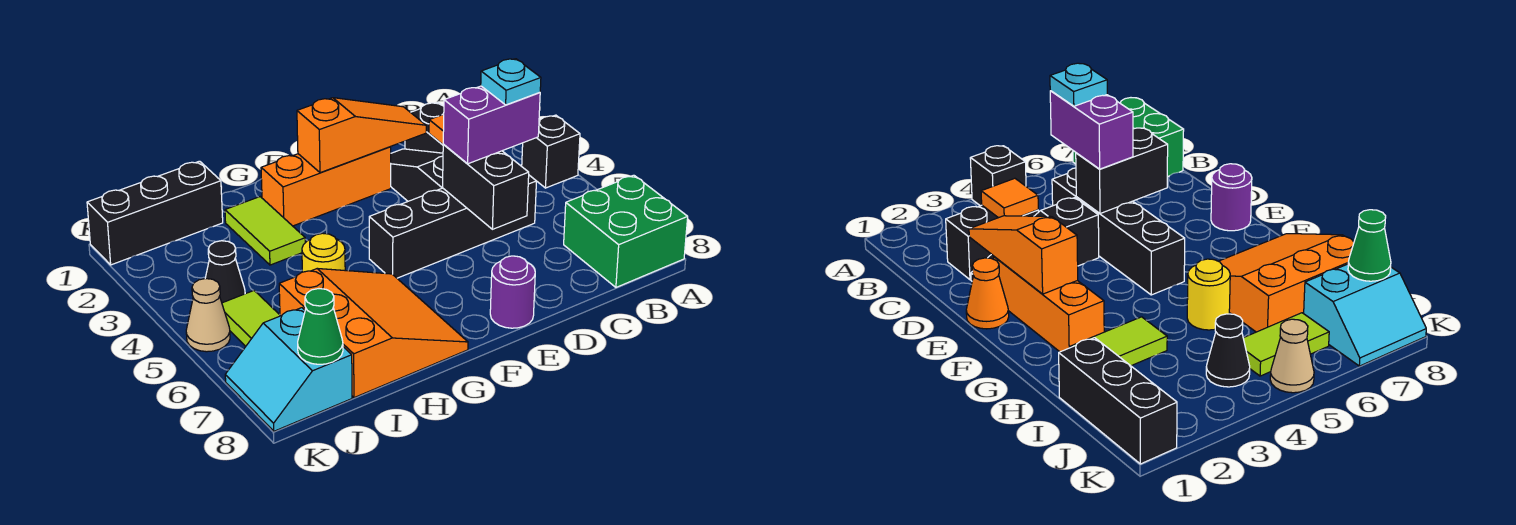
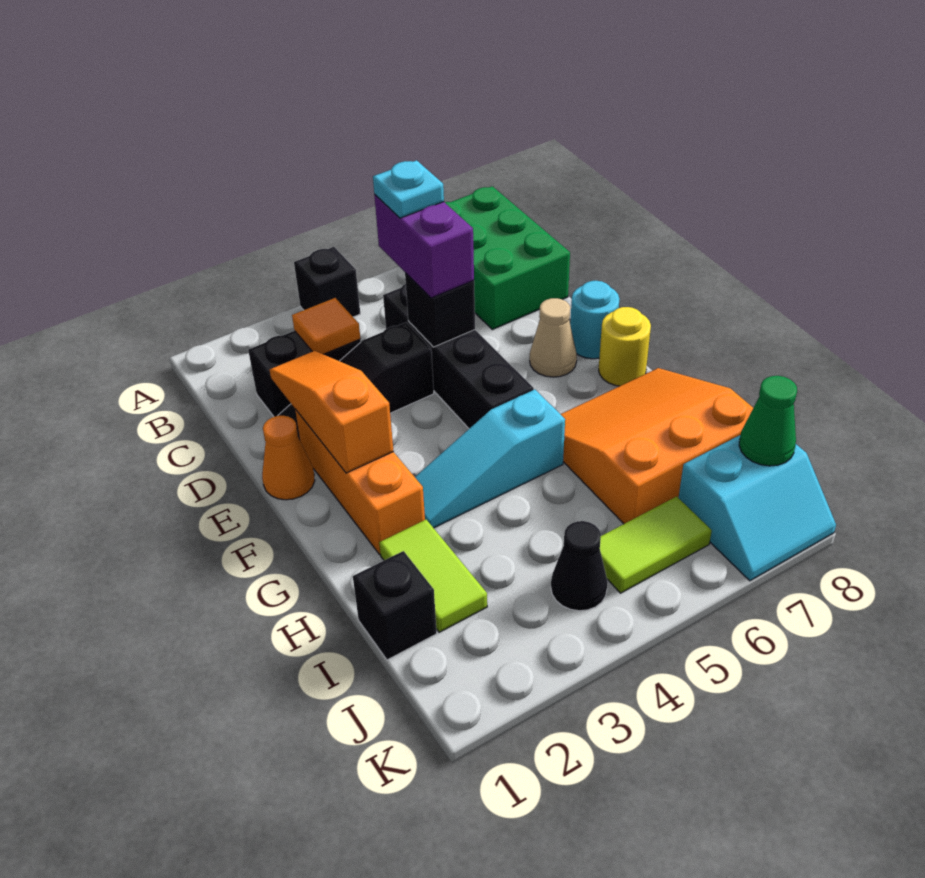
green brick A7:B8 level 1 -> green brick A7:C8 level 1
black brick D5:D6 level 2 -> black brick D5 level 2
purple round brick E8 level 1 -> cyan round brick E8 level 1
none -> cyan slope G3:G5 level 1 top 5
lime tile H2:H3 level 1 -> lime tile H2:I2 level 1
yellow round brick H5 level 1 -> yellow round brick F8 level 1
black brick I1:K1 level 1 -> black brick I1 level 1
tan cone K5 level 1 -> tan cone E7 level 1

